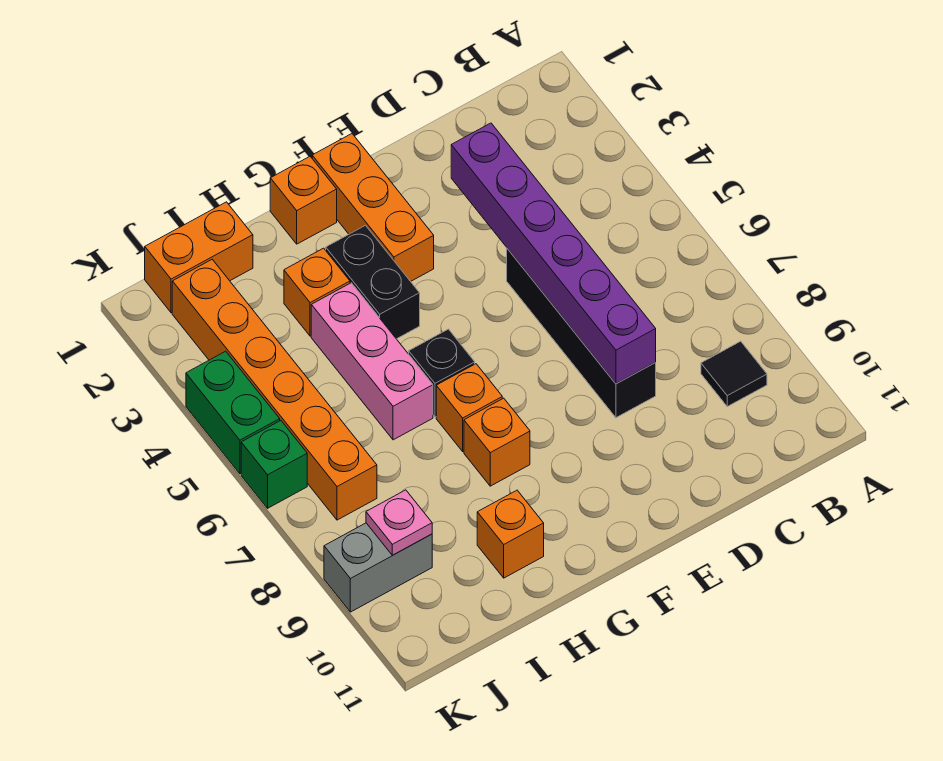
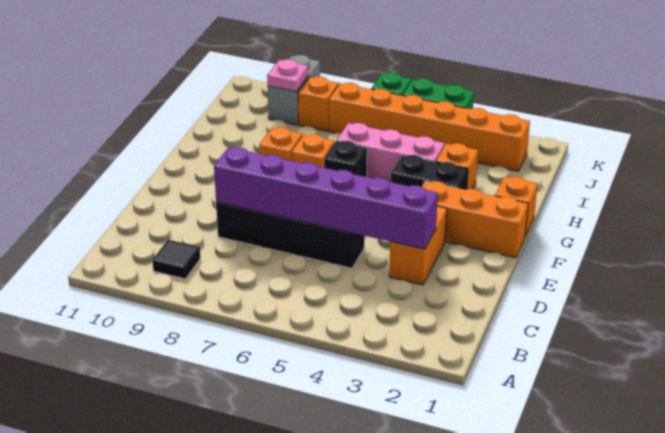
orange brick H10 level 1 -> orange brick J8 level 1
orange brick I1:J1 level 1 -> orange brick D3:E3 level 1

